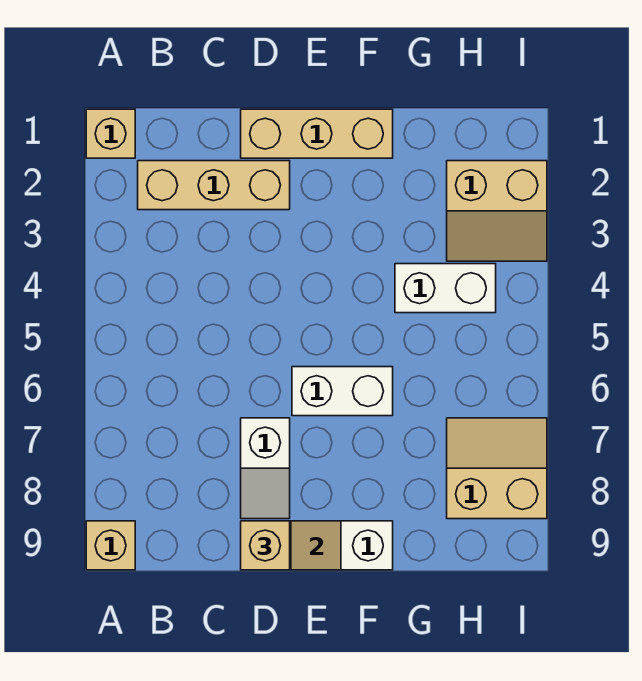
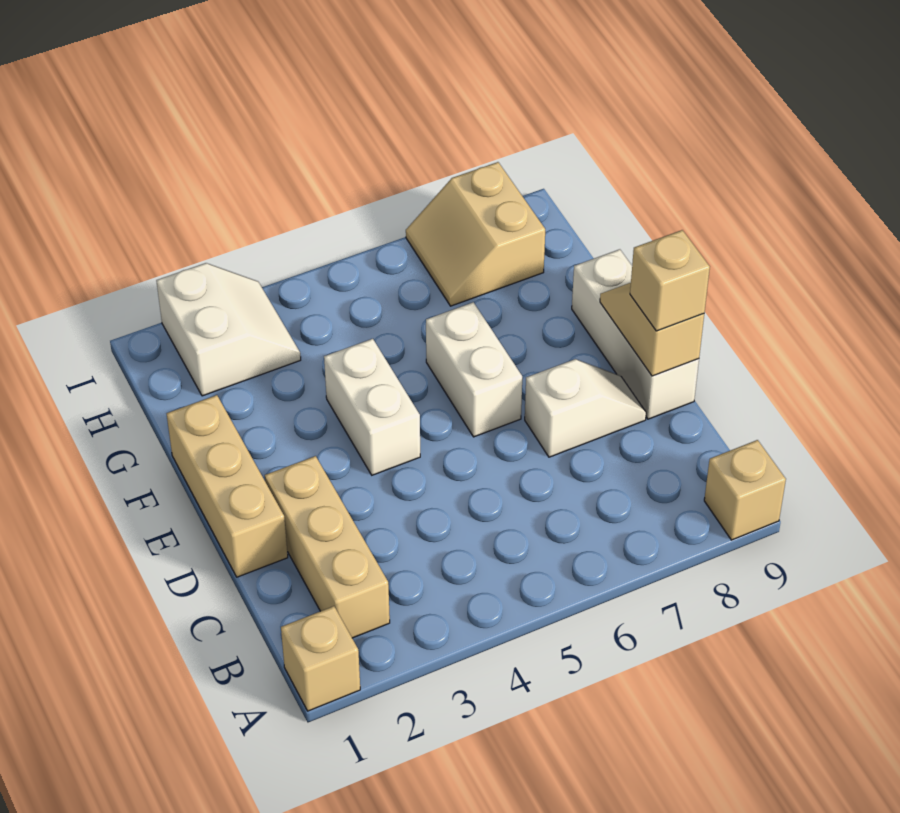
white brick G4:H4 level 1 -> white brick E4:F4 level 1
tan slope H2:I3 level 1 top 2 -> white slope H2:I3 level 1 top 2

